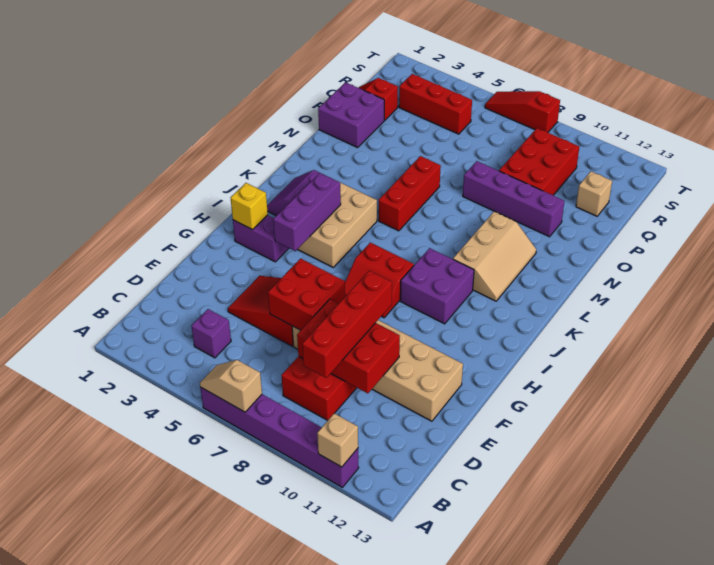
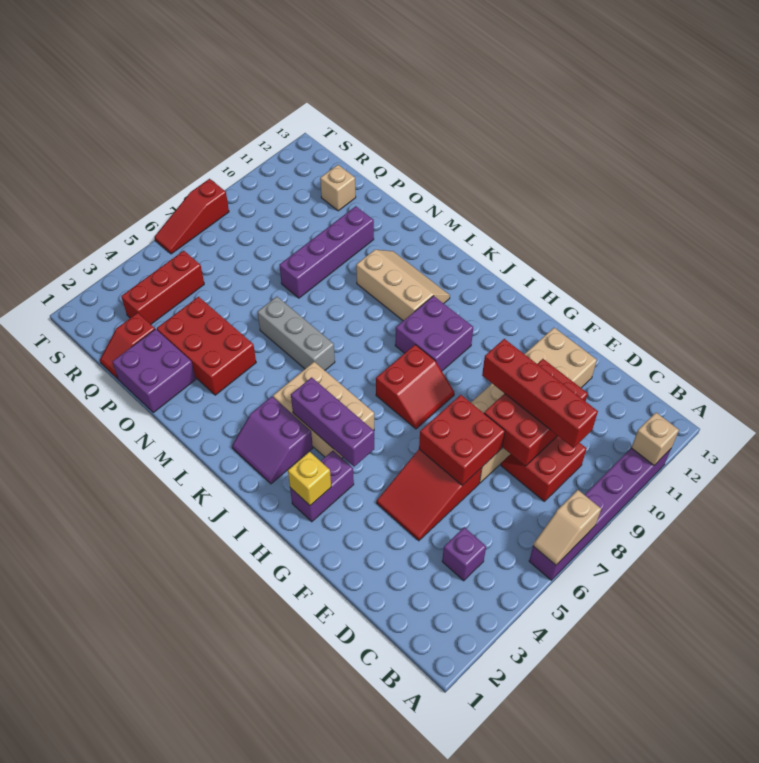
red brick L6:N6 level 1 -> grey brick L6:N6 level 1
red brick P9:R10 level 1 -> red brick N3:P4 level 1

